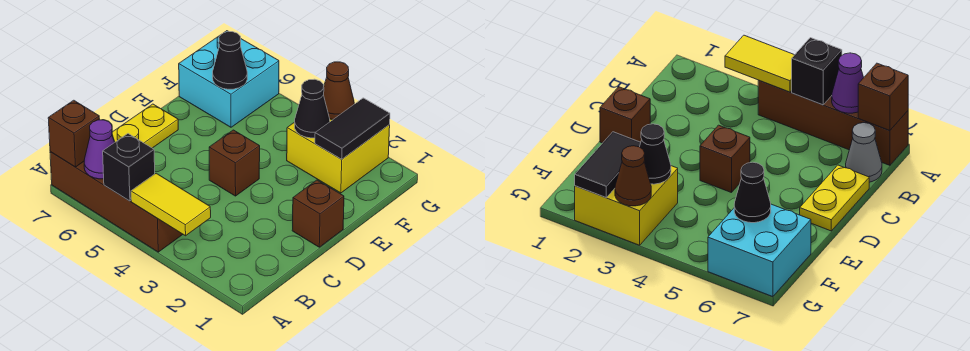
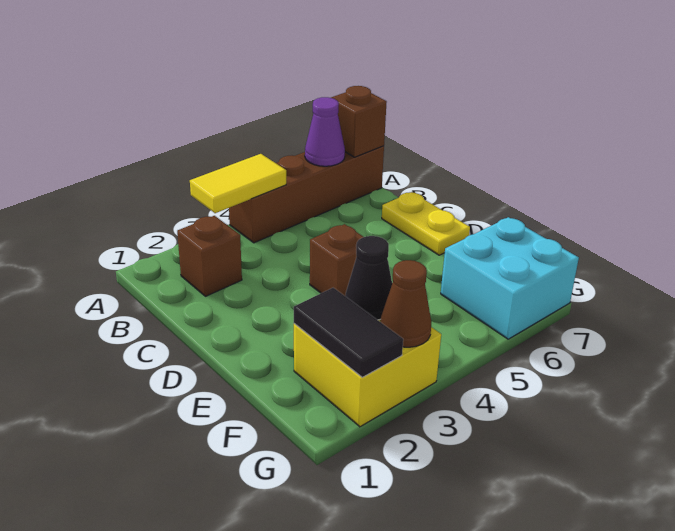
black brick A5 level 2 -> none
grey cone B7 level 1 -> none
brown brick D1 level 1 -> brown brick B2 level 1
black cone F6 level 2 -> none

